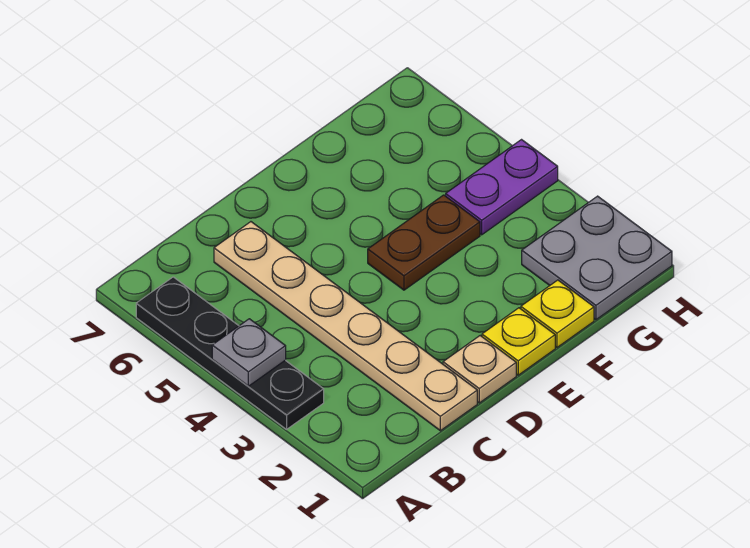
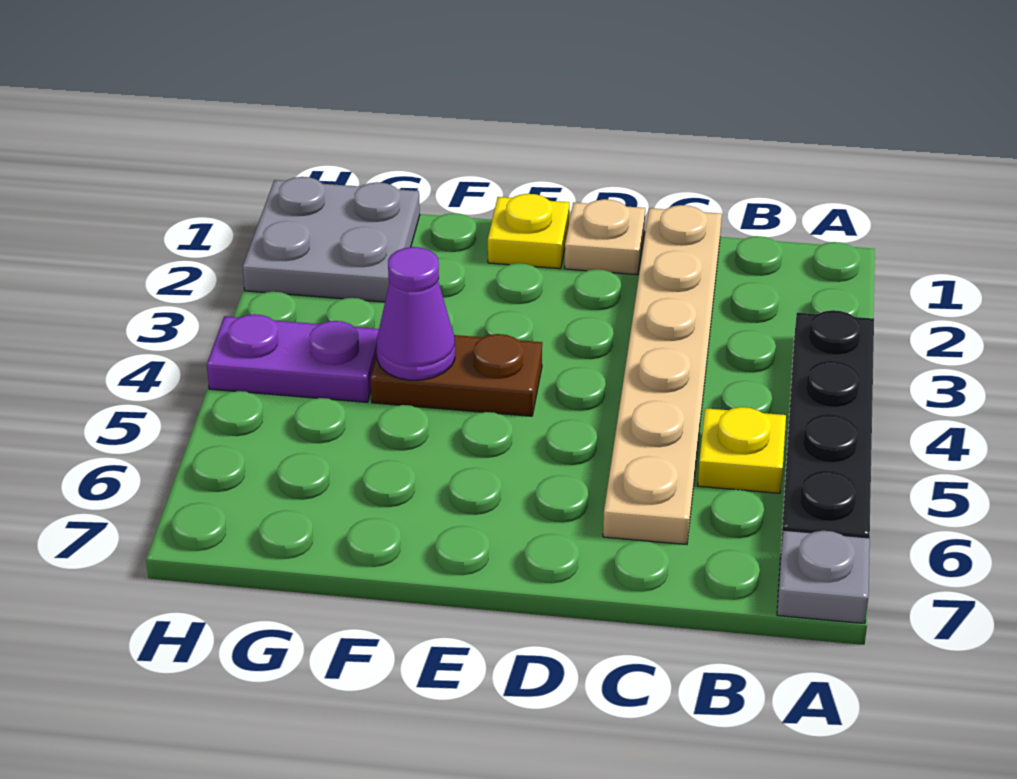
grey plate A4 level 2 -> grey plate A7 level 1
yellow plate F1 level 1 -> yellow plate B5 level 1
none -> purple cone F4 level 2

